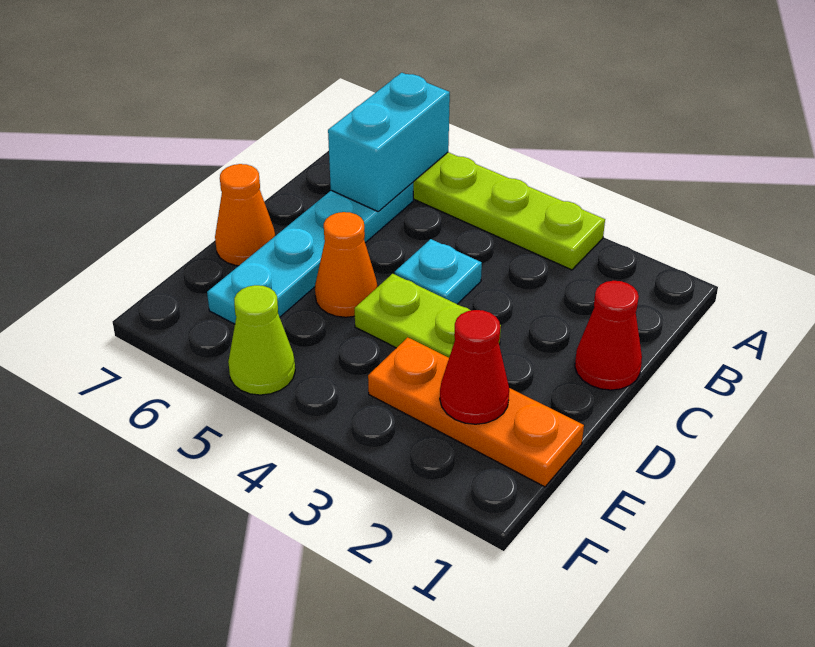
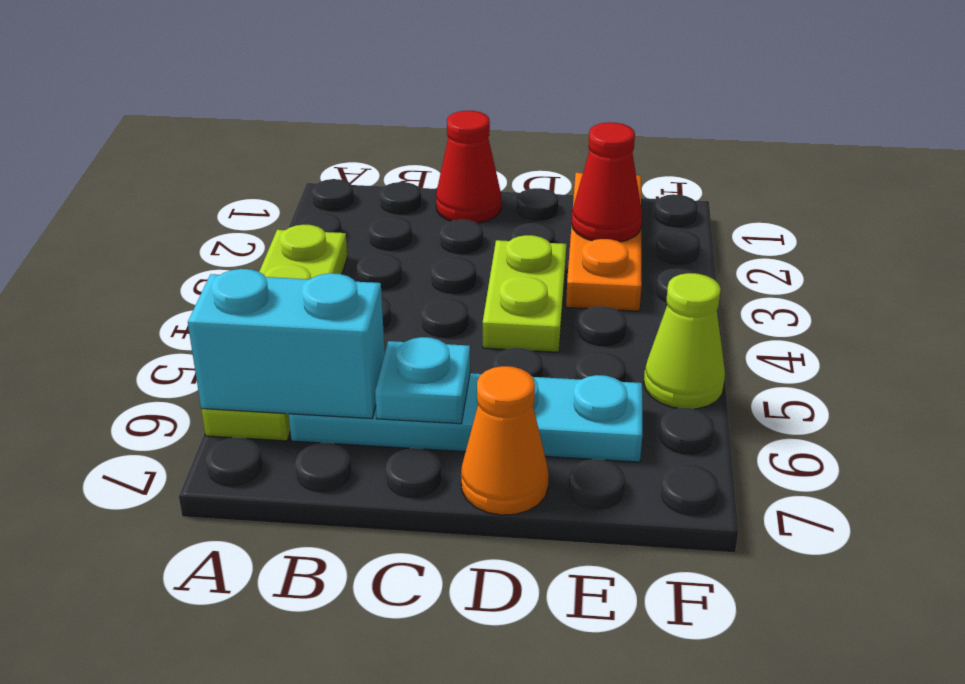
cyan plate C4 level 1 -> cyan plate C6 level 2
orange cone D5 level 1 -> none

